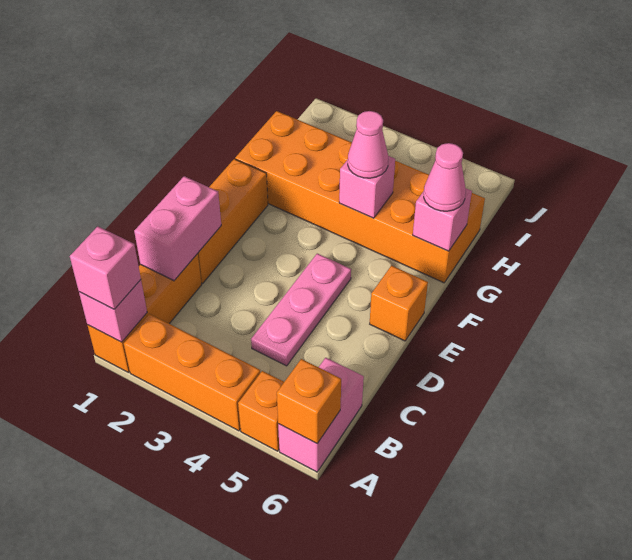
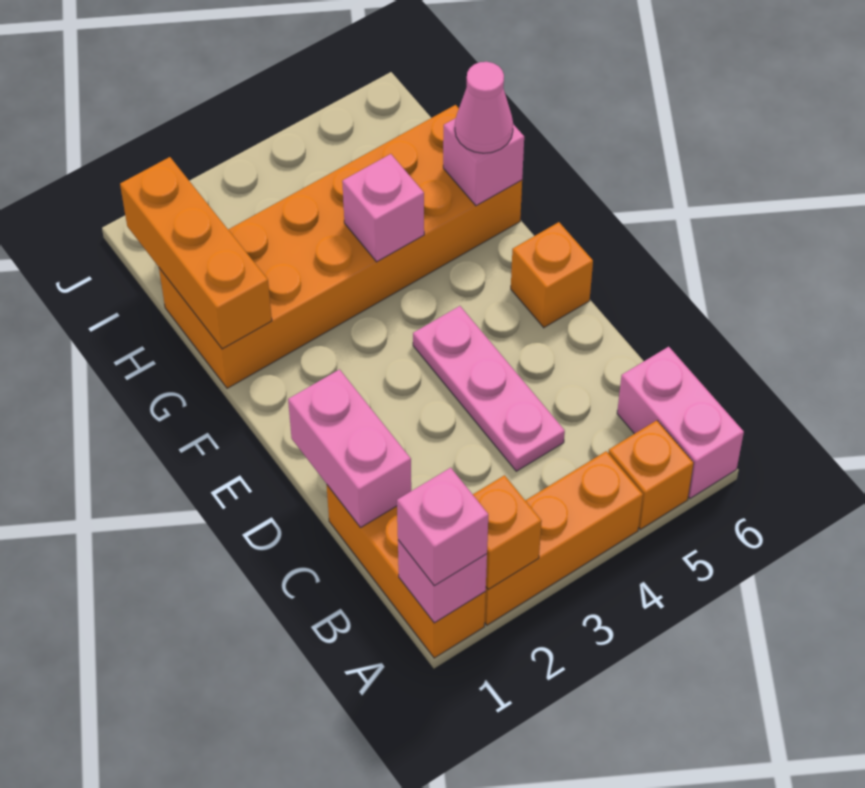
orange brick A6 level 2 -> orange brick A2 level 2
orange brick D1:F1 level 1 -> orange brick G1:I1 level 2
pink cone G4 level 3 -> none

